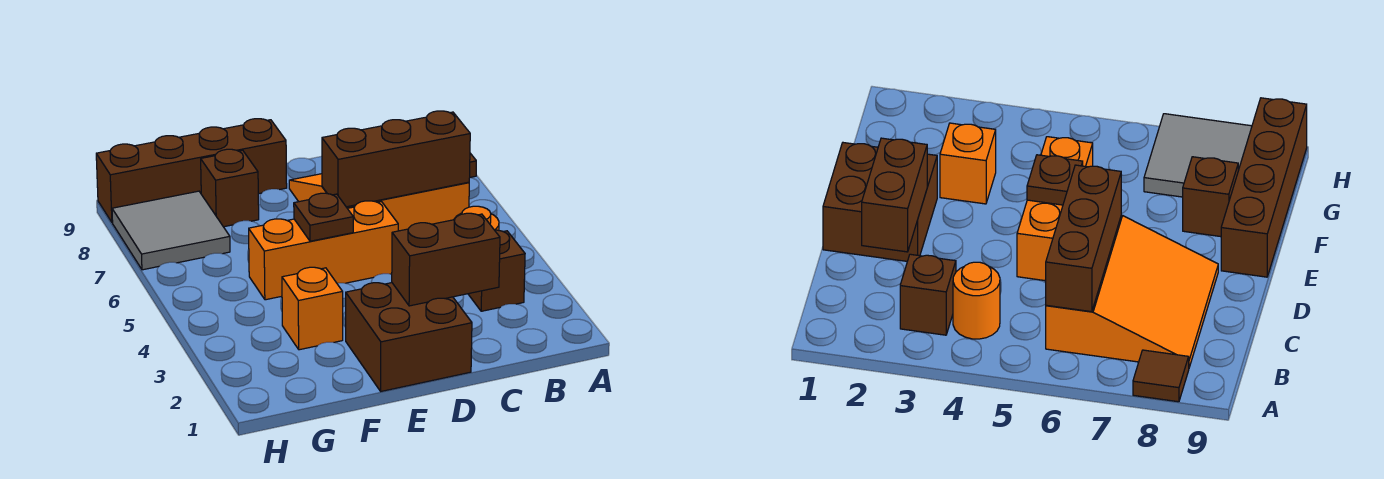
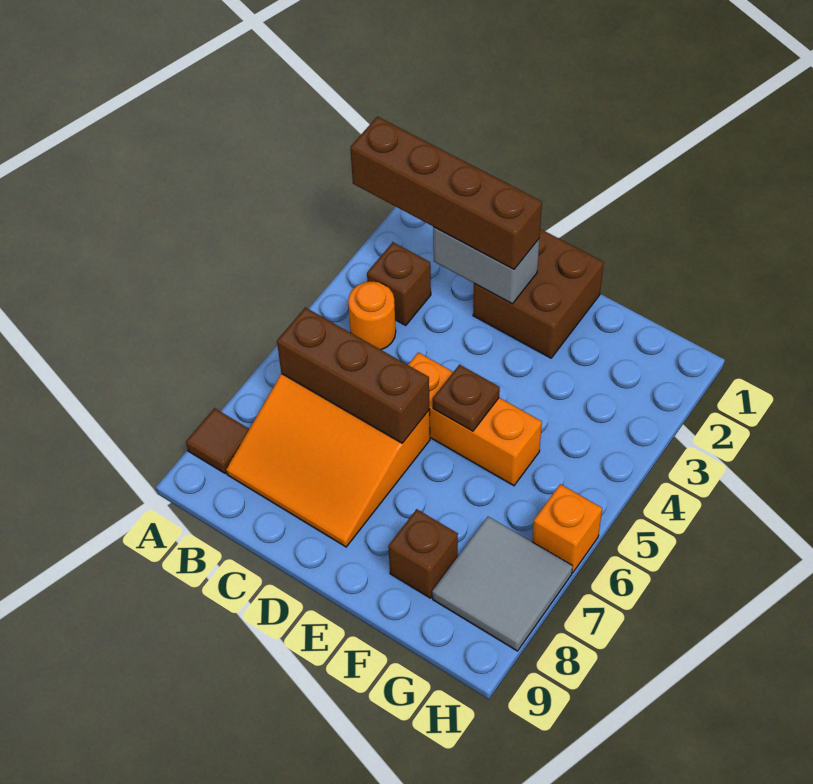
brown brick C2:D2 level 2 -> grey brick C2:D2 level 2
brown brick E9:H9 level 1 -> brown brick A2:D2 level 3
orange brick F3 level 1 -> orange brick H6 level 1

